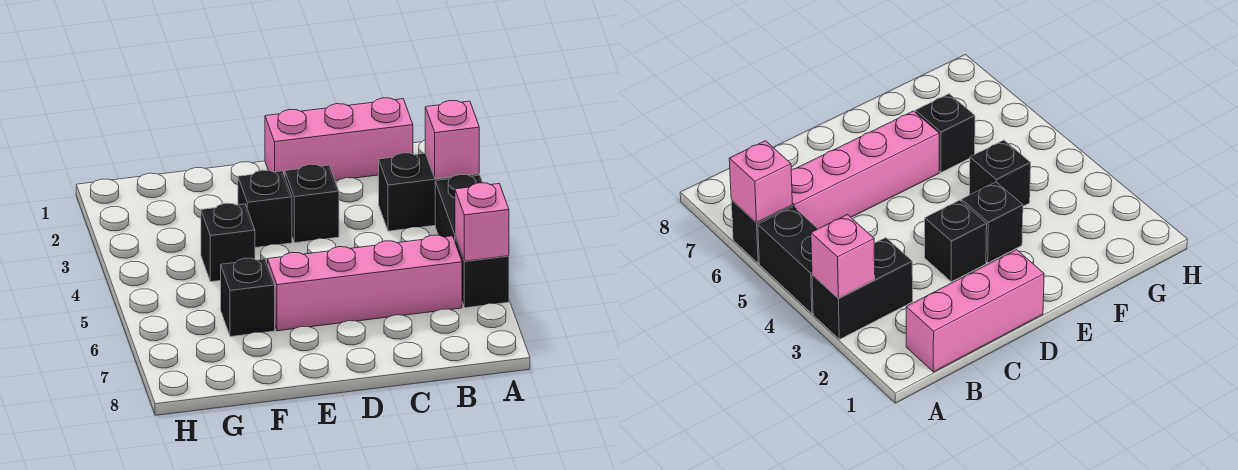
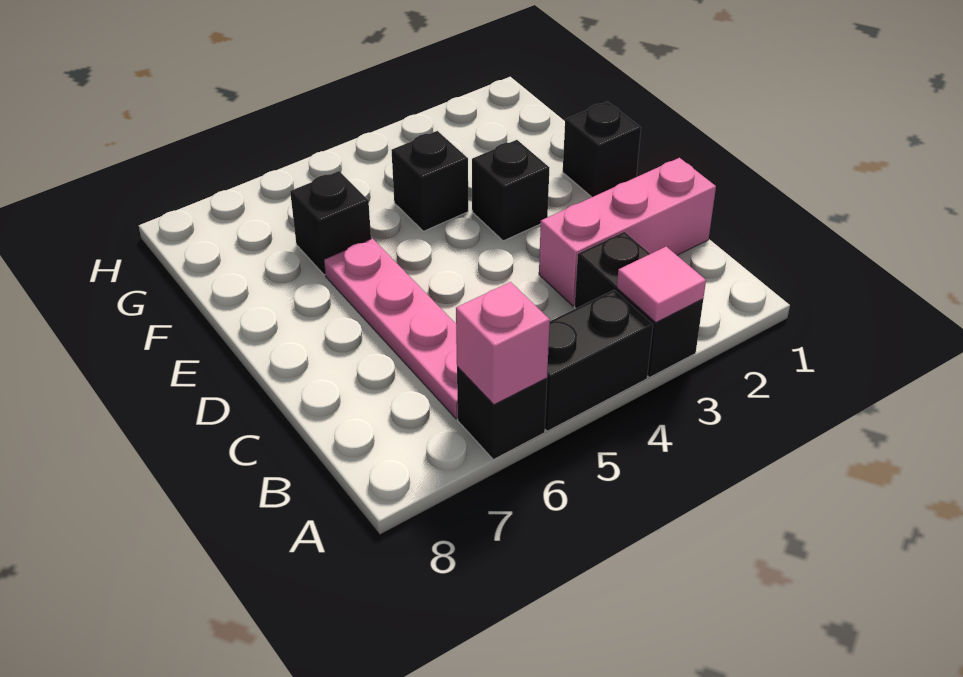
pink brick A3 level 2 -> pink tile A3 level 2
pink brick B1:D1 level 1 -> pink brick C1:C3 level 1
pink brick B6:E6 level 1 -> pink plate B6:E6 level 1
black brick D3 level 1 -> black brick E1 level 1

